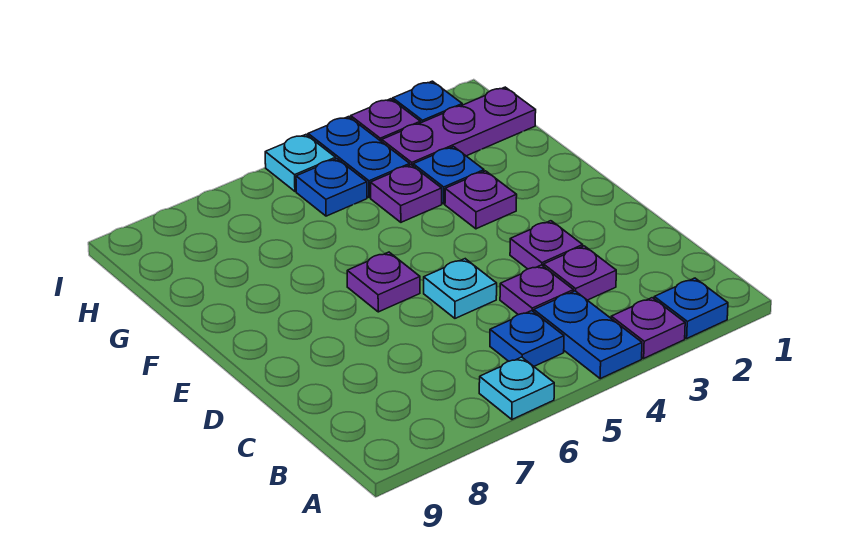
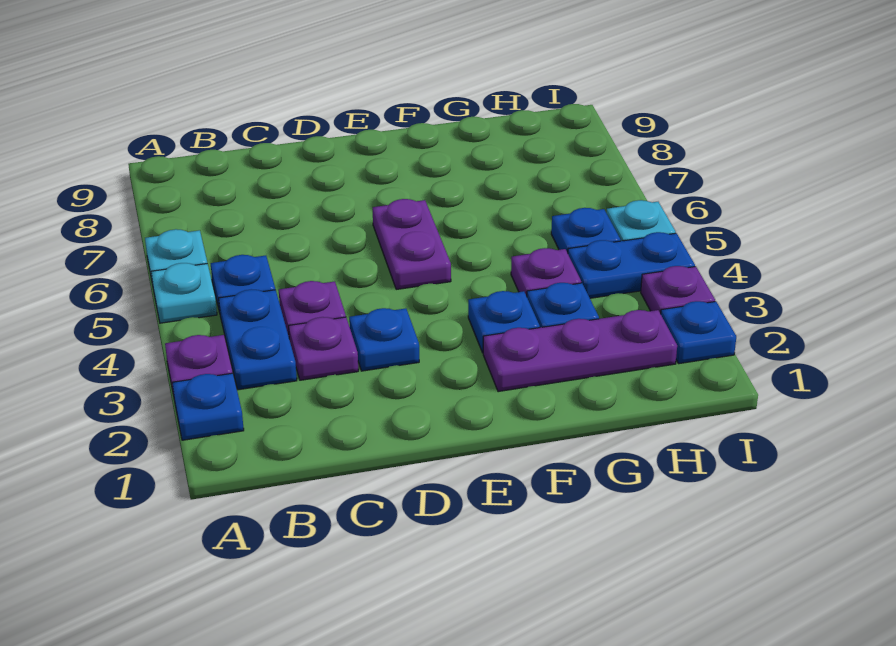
blue plate A4:B4 level 1 -> blue plate B3:B4 level 1
purple plate D3 level 1 -> blue plate D3 level 1
cyan plate D5 level 1 -> cyan plate A5 level 1
purple plate E6 level 1 -> purple plate E5:E6 level 1
purple plate F3 level 1 -> blue plate F3 level 1
purple plate H1:H3 level 1 -> purple plate F2:H2 level 1

